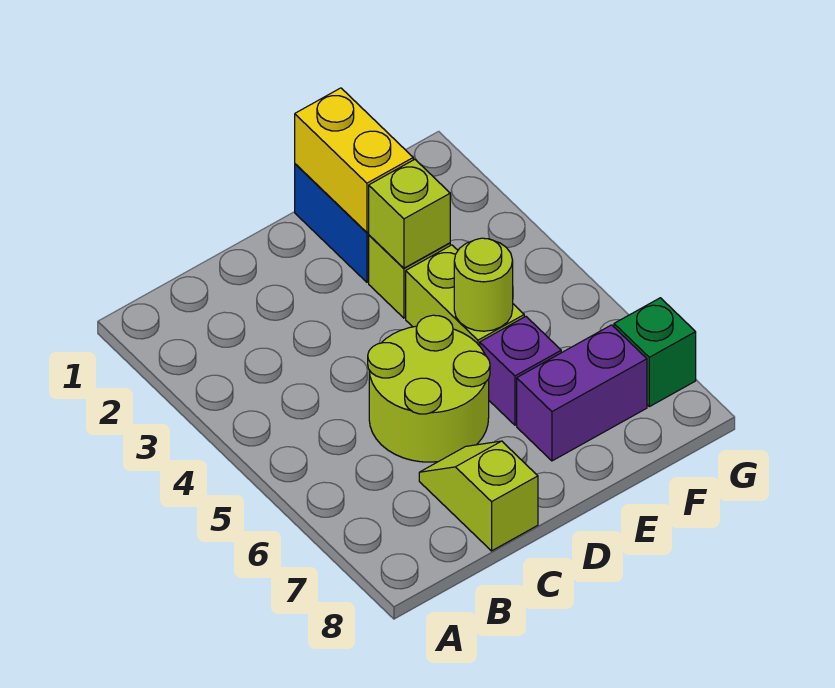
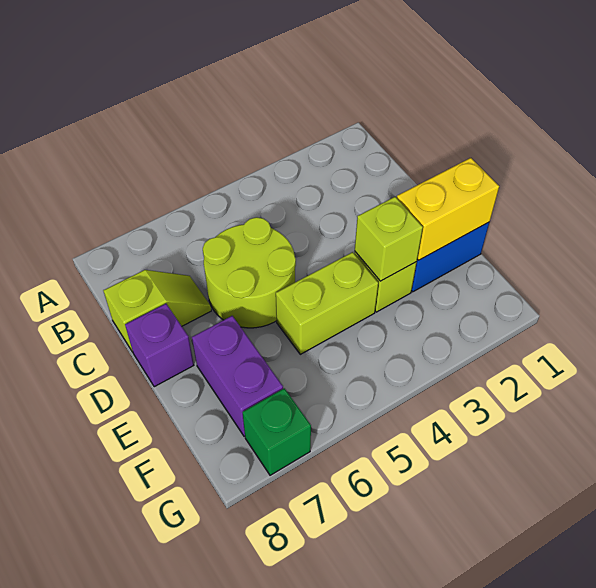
lime round brick E5 level 2 -> none
purple brick E6 level 1 -> purple brick D8 level 1

